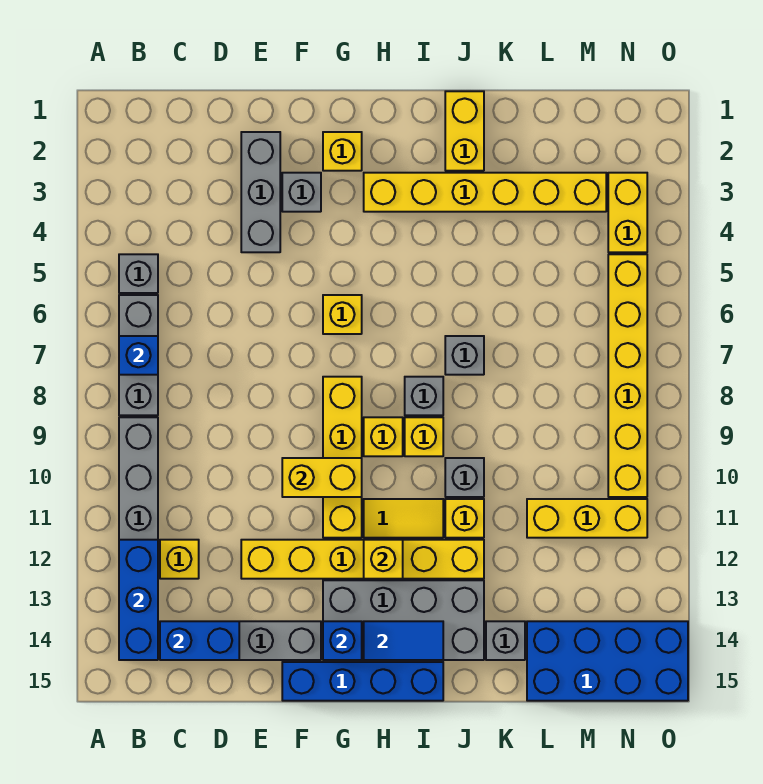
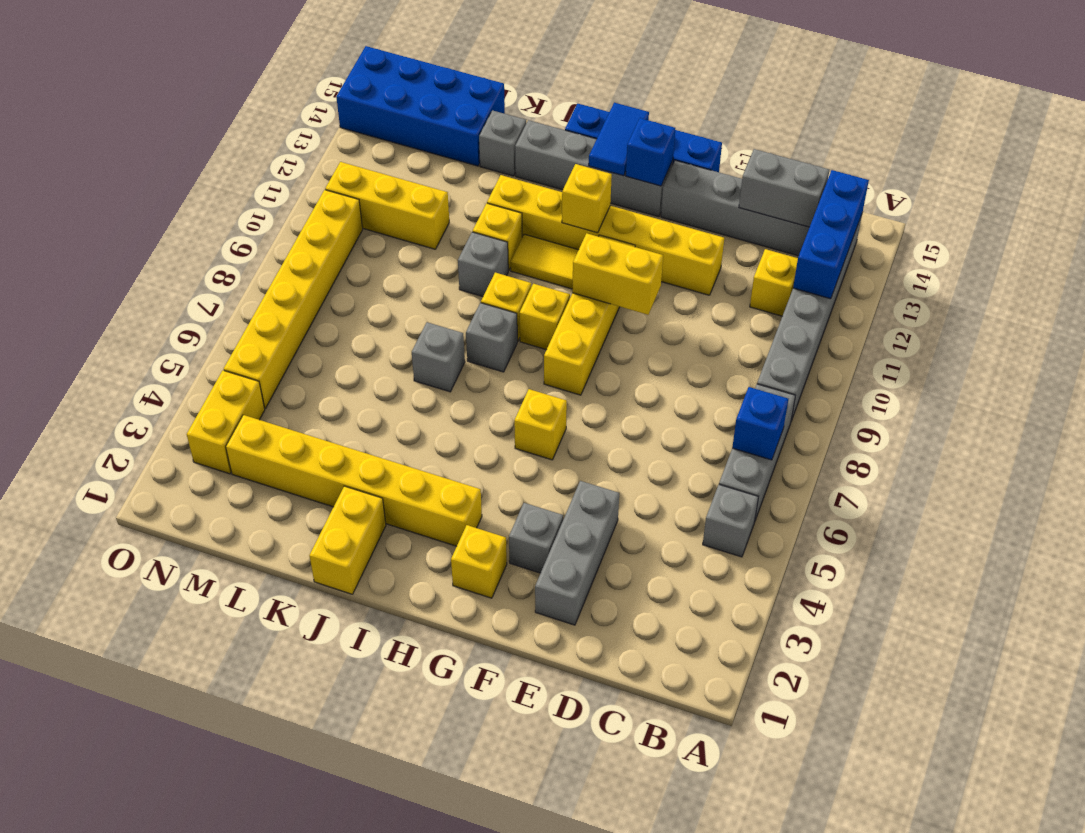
blue brick C14:D14 level 2 -> grey brick C14:D14 level 2
grey brick G13:J14 level 1 -> grey brick G14:J14 level 1
blue tile H14:I14 level 2 -> blue tile H14:H15 level 2

